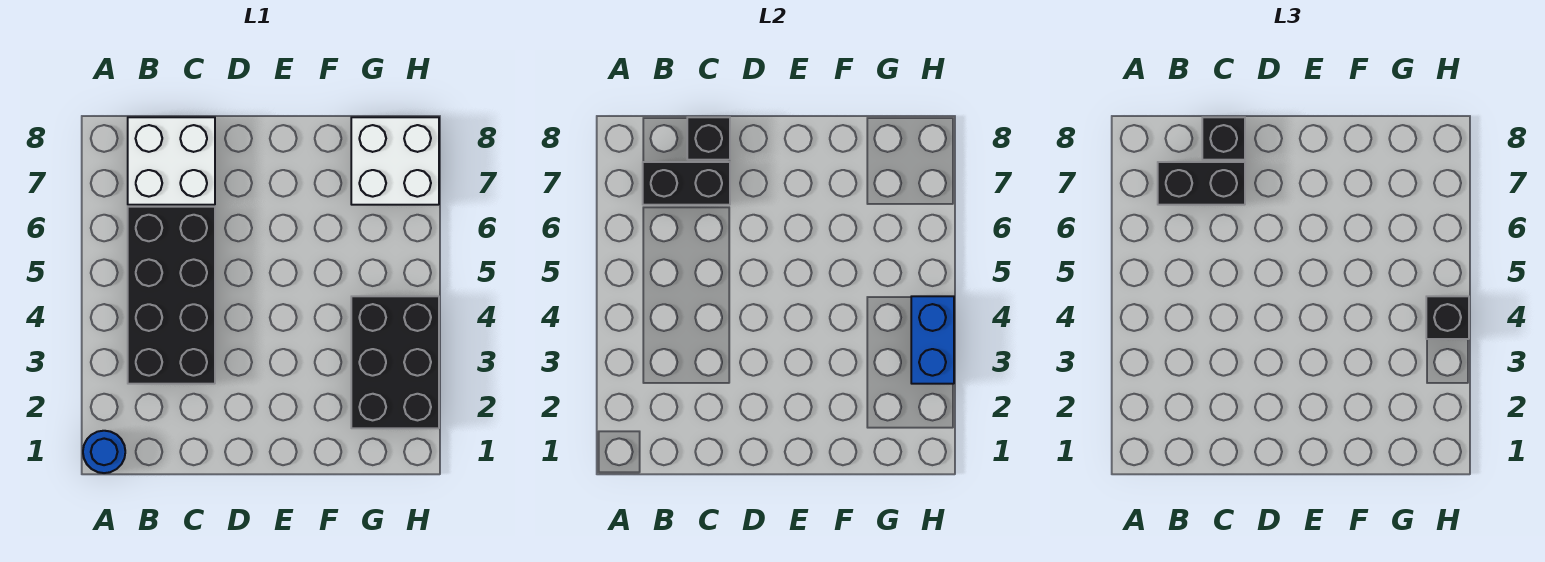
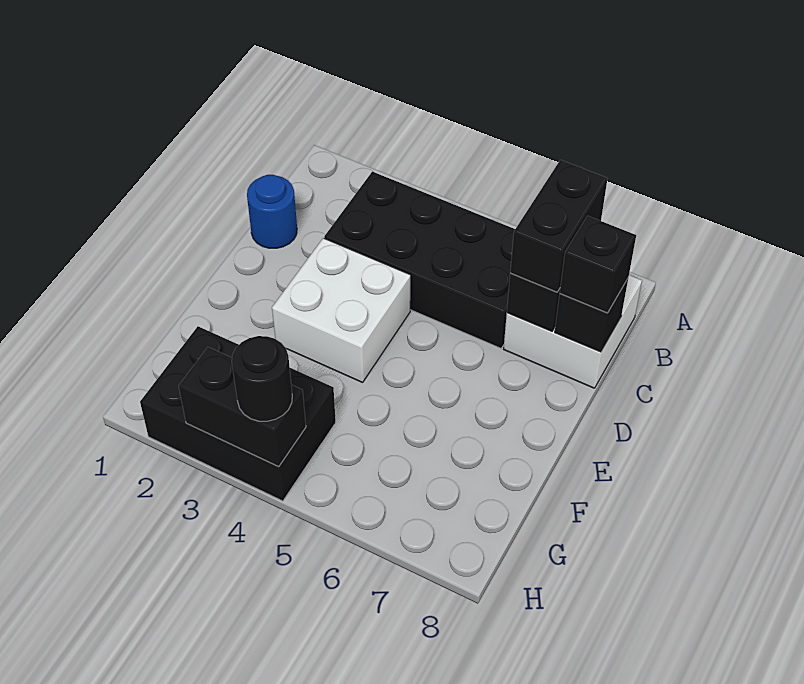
blue round brick A1 level 1 -> blue round brick C1 level 1
white brick G7:H8 level 1 -> white brick D3:E4 level 1
blue brick H3:H4 level 2 -> black brick H3:H4 level 2
black brick H4 level 3 -> black round brick H4 level 3

